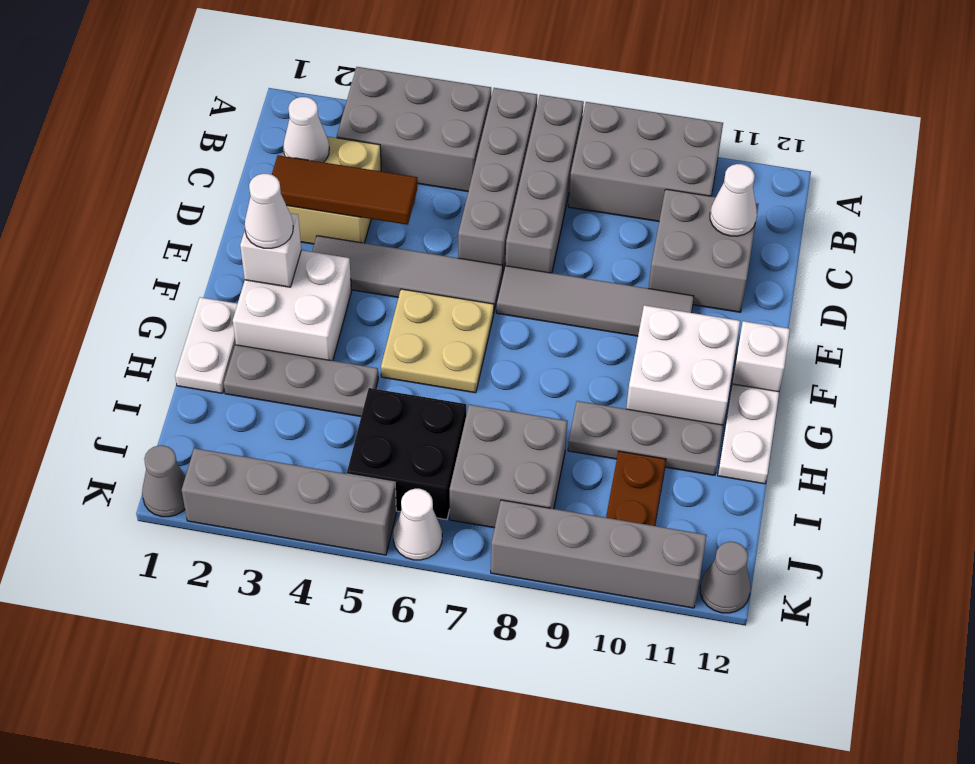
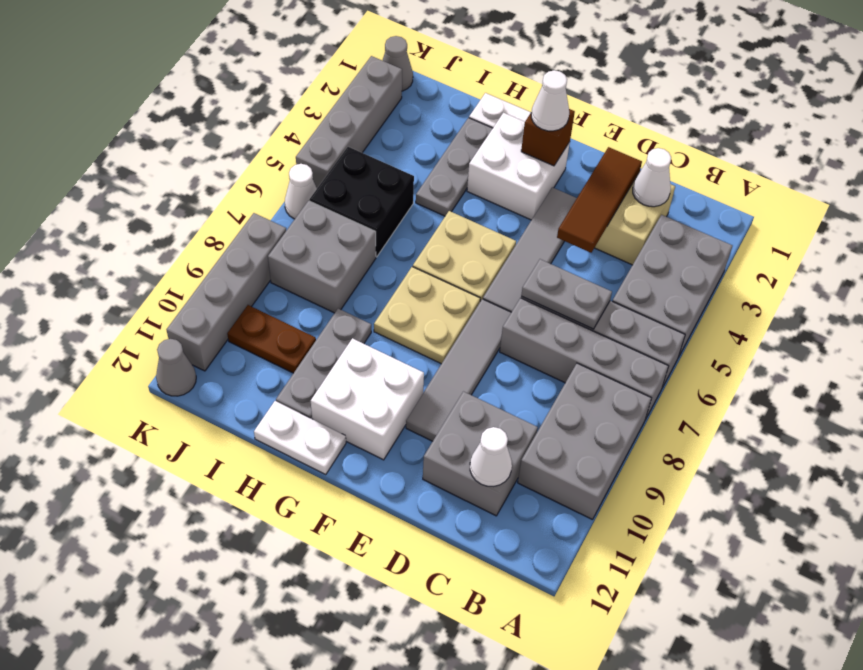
none -> grey plate C6:D6 level 2
white brick F2 level 2 -> brown brick F2 level 2
none -> tan plate F7:G8 level 1
white brick F12 level 1 -> none

